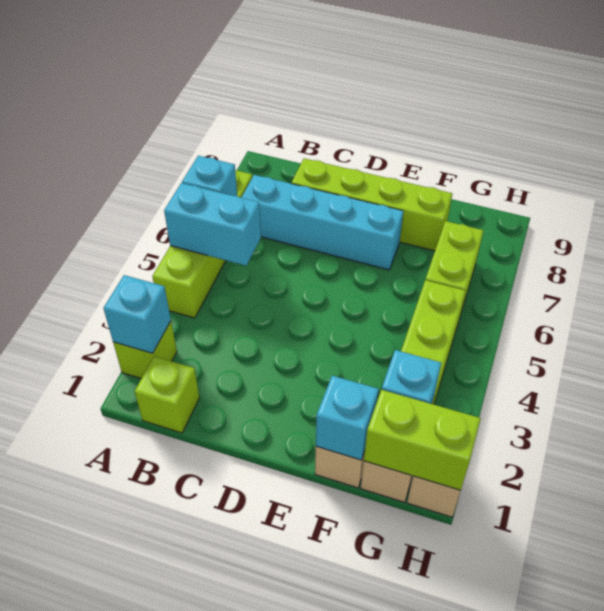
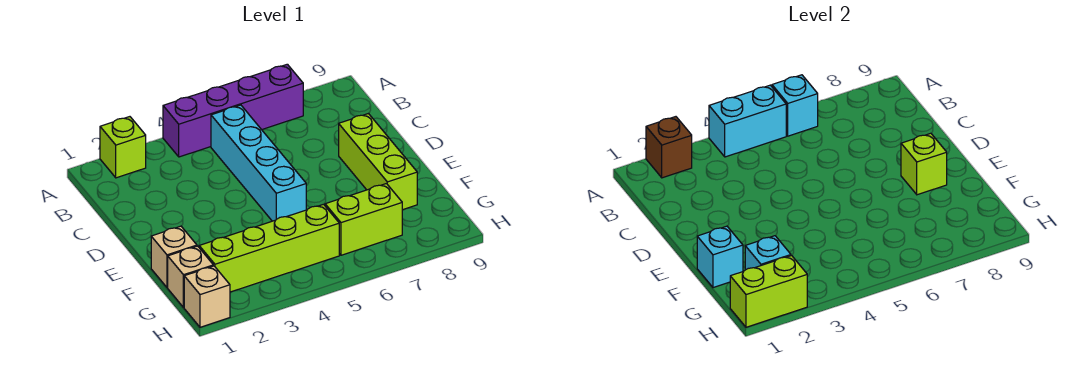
cyan brick A2 level 2 -> brown brick A2 level 2
lime brick A4:A7 level 1 -> purple brick A4:A7 level 1
cyan brick A5:B5 level 2 -> cyan brick A4:A5 level 2
lime brick B1 level 1 -> lime brick E8 level 2
cyan brick B7:E7 level 1 -> cyan brick B5:E5 level 1
lime brick C8:F8 level 1 -> lime brick D8:F8 level 1
lime brick G1:H1 level 2 -> lime brick H1:H2 level 2

